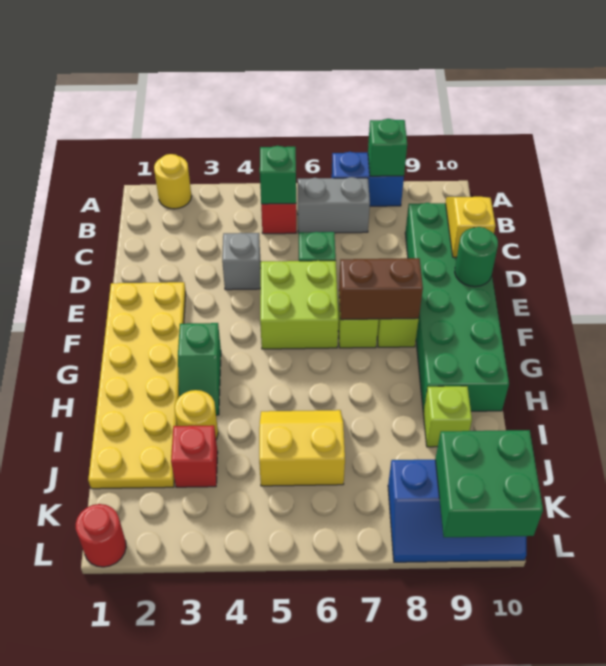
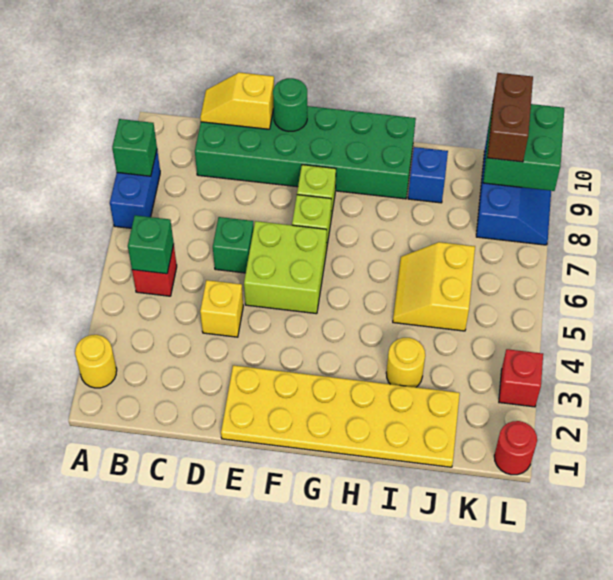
grey brick B6:B7 level 1 -> none
grey brick D4 level 1 -> yellow brick D4 level 1
brown brick F7:F8 level 2 -> brown brick K9:K10 level 3
green slope G3:H3 level 1 top G -> none
lime brick I9 level 1 -> blue brick I9 level 1
red brick J3 level 1 -> red brick L3 level 1

